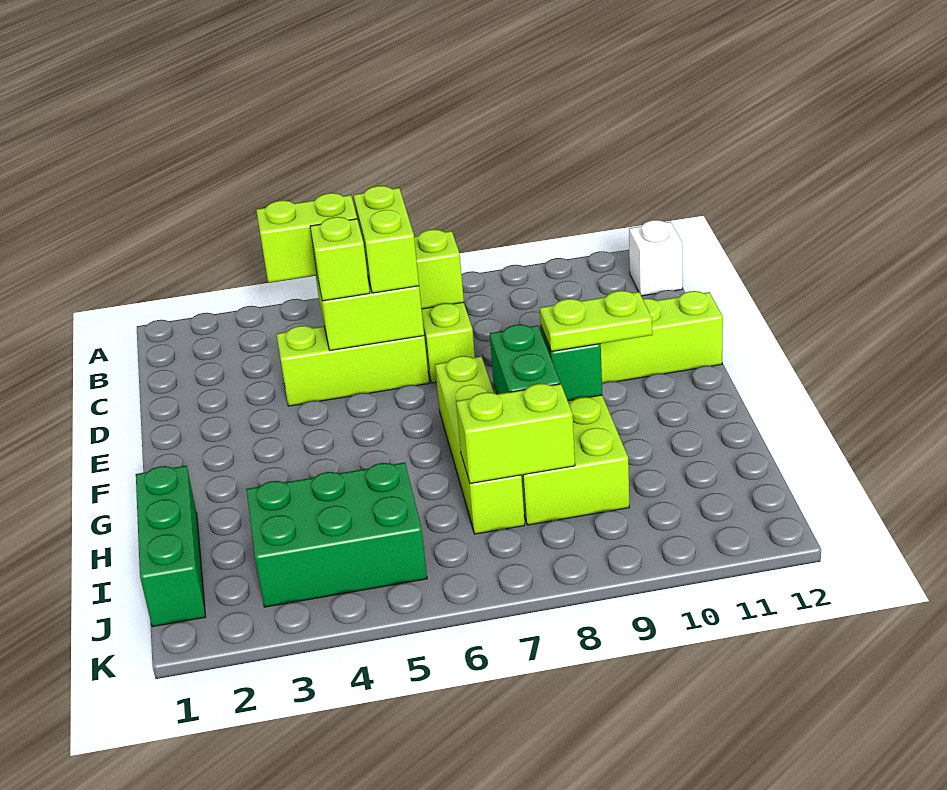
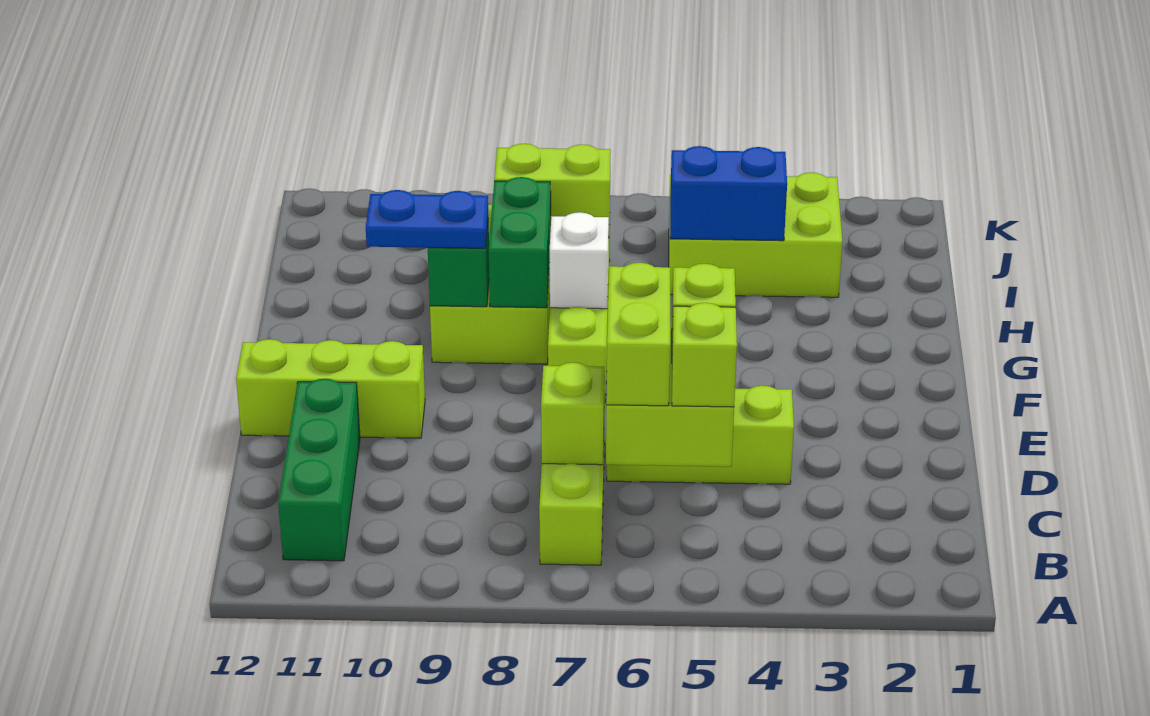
white brick B12 level 1 -> white brick G7 level 2
lime brick C4:C5 level 3 -> lime brick C5 level 3
lime plate G9:G10 level 3 -> blue plate G9:G10 level 3
green brick H1:J1 level 1 -> green brick B11:D11 level 1
green brick I3:J5 level 1 -> lime brick I3:J5 level 1
none -> blue brick I4:I5 level 2

